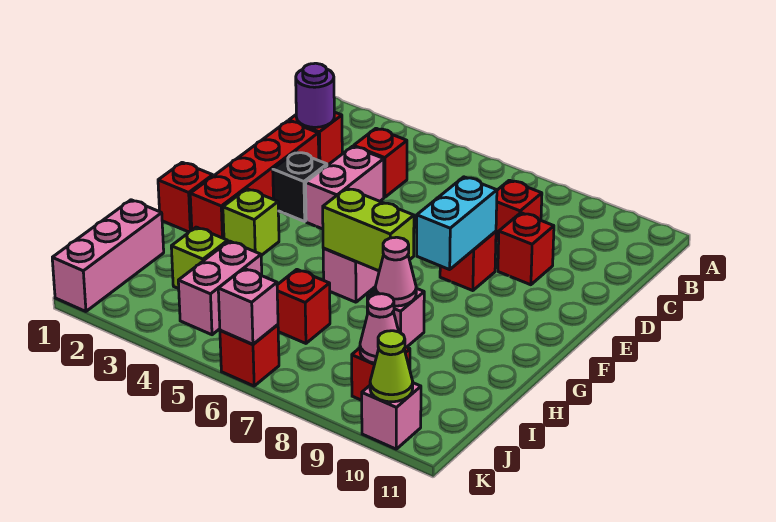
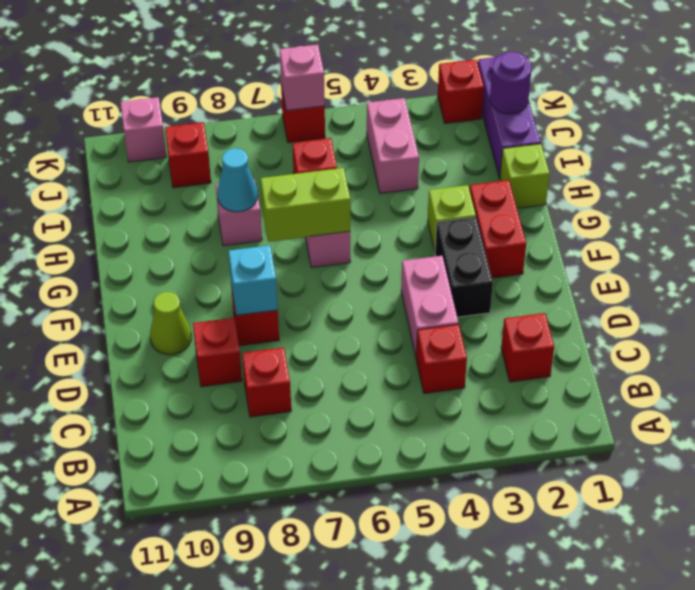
purple round brick C2 level 2 -> purple round brick J1 level 2
red brick D2:G2 level 1 -> red brick F2:G2 level 1
black brick E3 level 1 -> black brick E3:F3 level 1
cyan brick E8:F8 level 2 -> cyan brick E8 level 2
red brick G1 level 1 -> red brick K2 level 1
pink cone H8 level 2 -> cyan cone H8 level 2
pink brick I1:K1 level 1 -> purple brick I1:K1 level 1
lime brick I3 level 1 -> lime brick H1 level 1
pink cone J9 level 2 -> none
lime cone K10 level 2 -> lime cone E10 level 1

